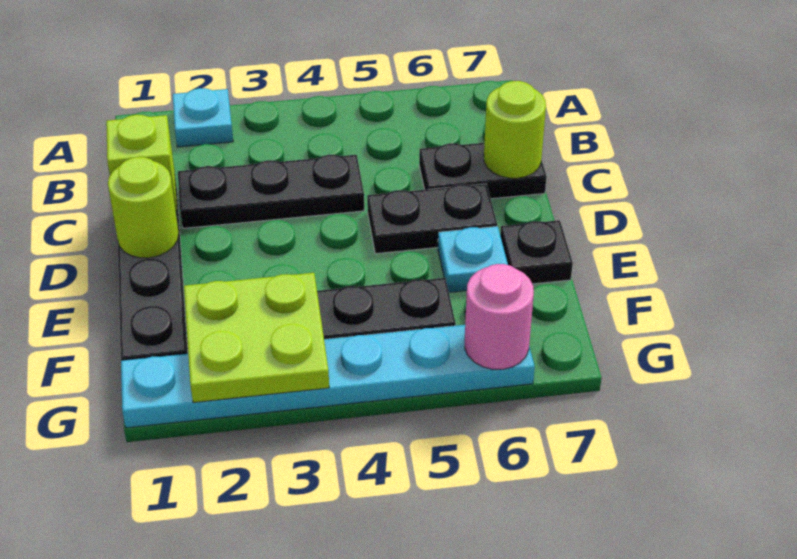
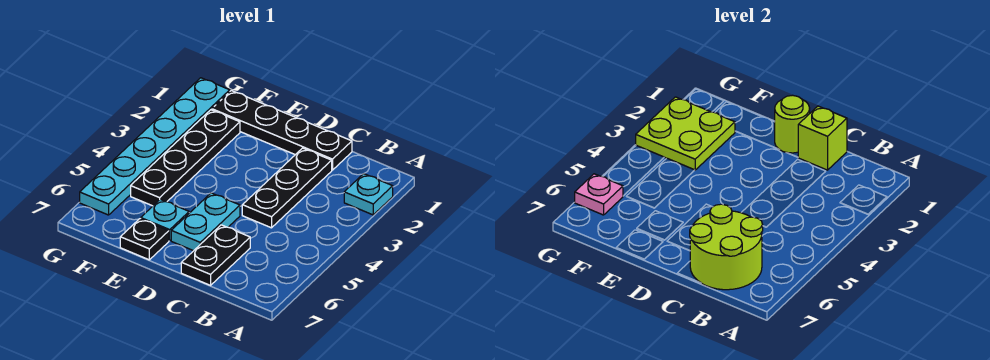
lime round brick C7 level 2 -> lime round brick B6:C7 level 2
black plate D5:D6 level 1 -> cyan plate D5:D6 level 1
pink round brick G6 level 2 -> pink plate G6 level 2

